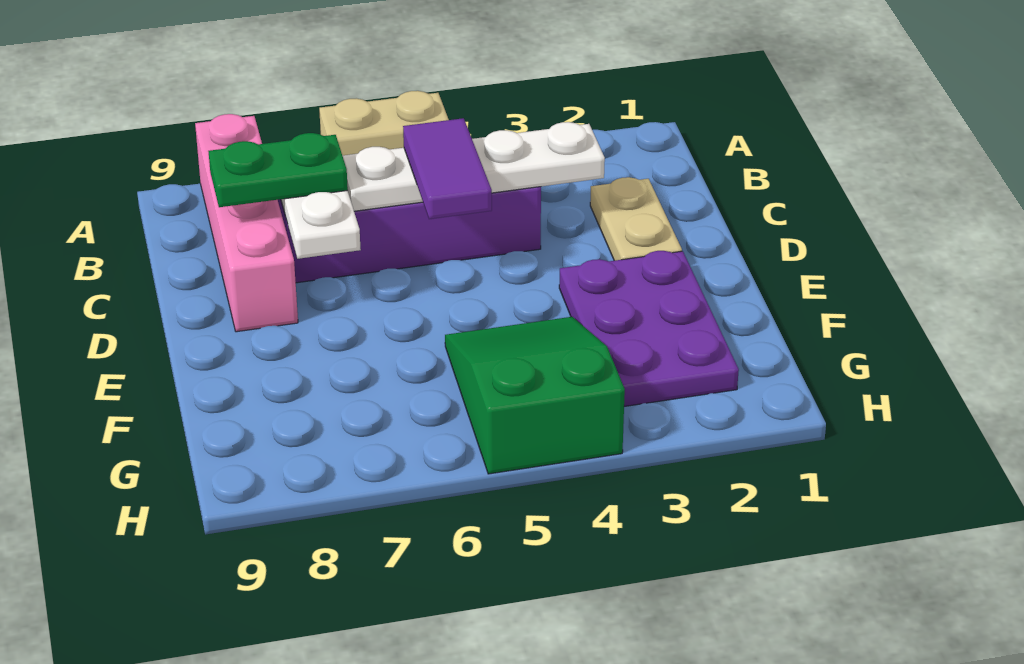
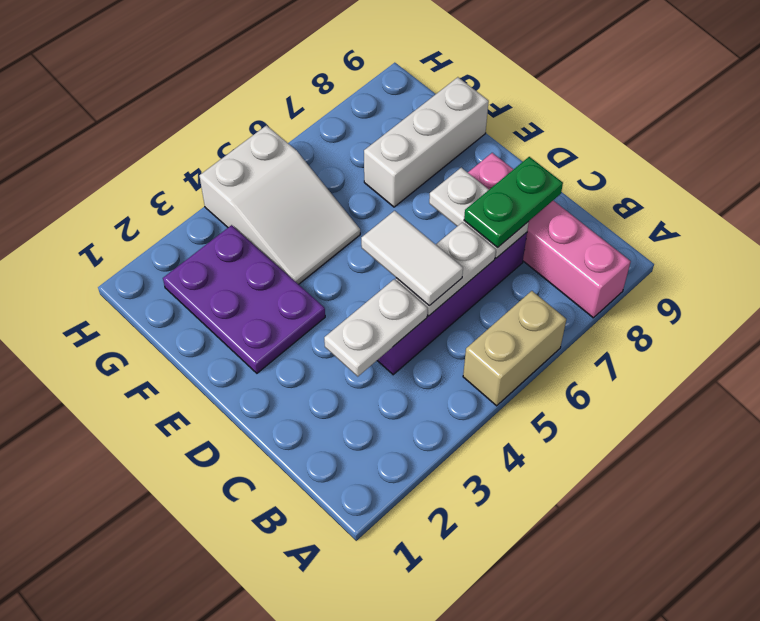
tan plate C2:D2 level 1 -> none
purple tile C5:D5 level 3 -> white tile C5:D5 level 3
green slope F4:H5 level 1 top H -> white slope F4:H5 level 1 top H
none -> white brick F7:F9 level 1

